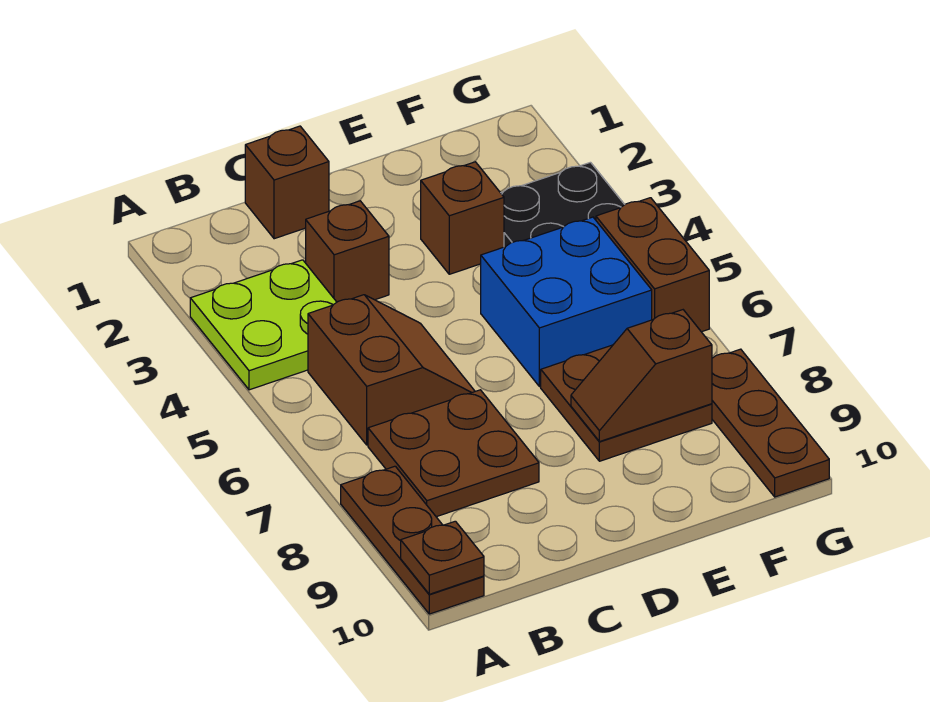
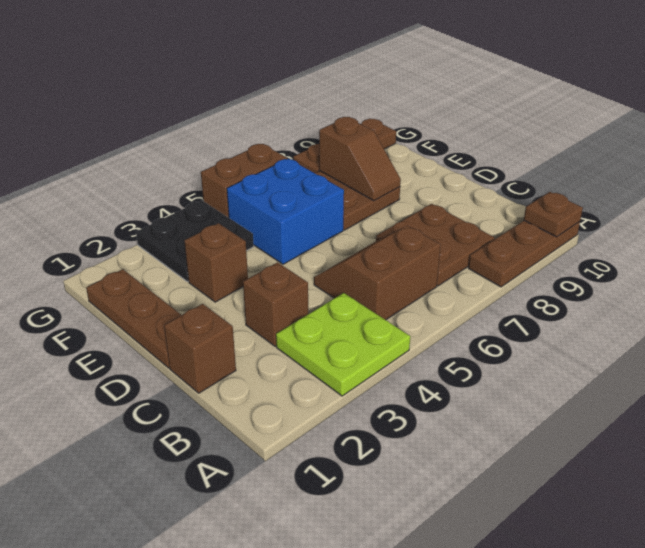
none -> brown plate D1:F1 level 1

